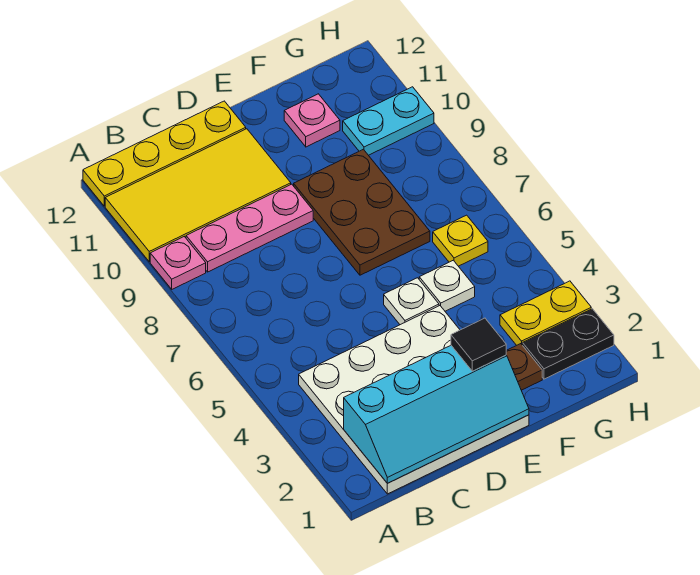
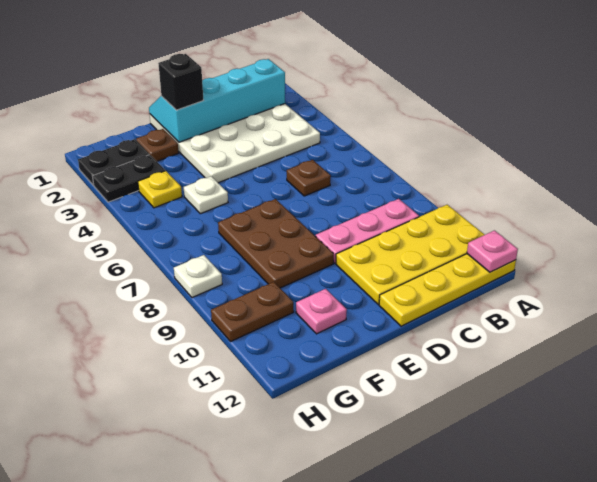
pink plate A9 level 1 -> pink plate A12 level 2
yellow tile A10:D11 level 1 -> yellow plate A10:D11 level 1
none -> brown plate C6 level 1
black tile E2 level 3 -> black brick E2 level 3
white plate E5 level 1 -> white plate H8 level 1
yellow plate G3:H3 level 1 -> black plate G3:H3 level 1
yellow plate G6 level 1 -> yellow plate G4 level 1
cyan plate G10:H10 level 1 -> brown plate G10:H10 level 1

